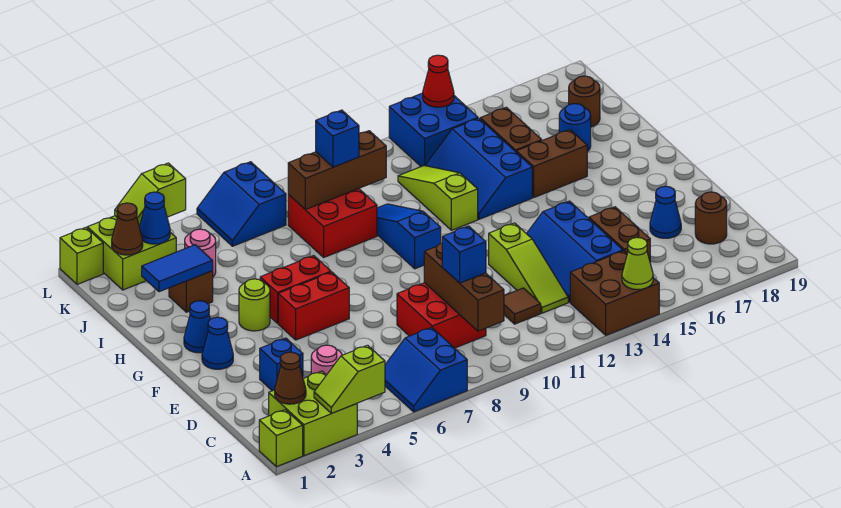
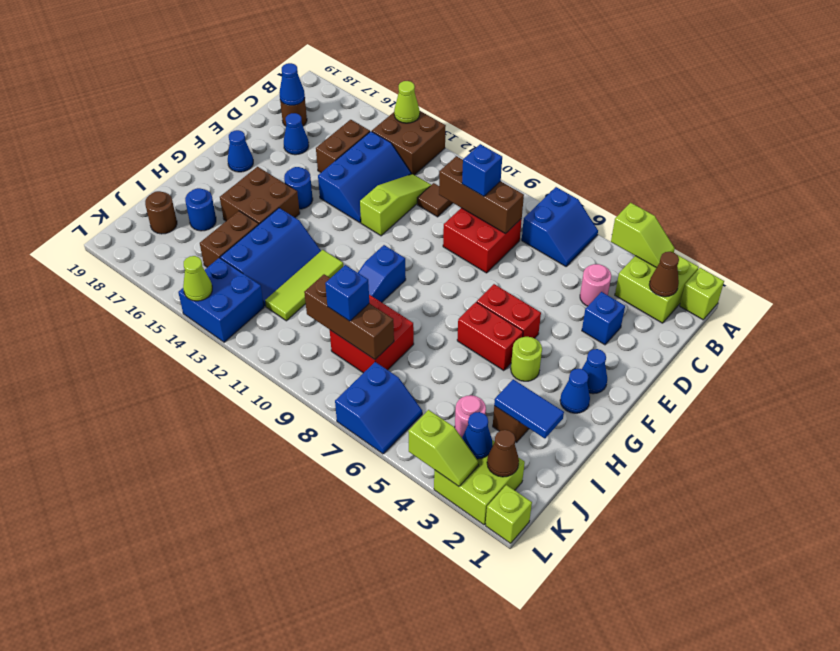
brown brick B9:D9 level 2 -> brown brick C8:C10 level 2
none -> blue cone C18 level 2
none -> blue round brick F15 level 1
none -> blue cone F18 level 1
lime slope H12:J12 level 1 top H -> lime tile H12:J12 level 1
brown brick H15:H16 level 1 -> brown brick G15:H16 level 1
red cone L14 level 2 -> lime cone L14 level 2

